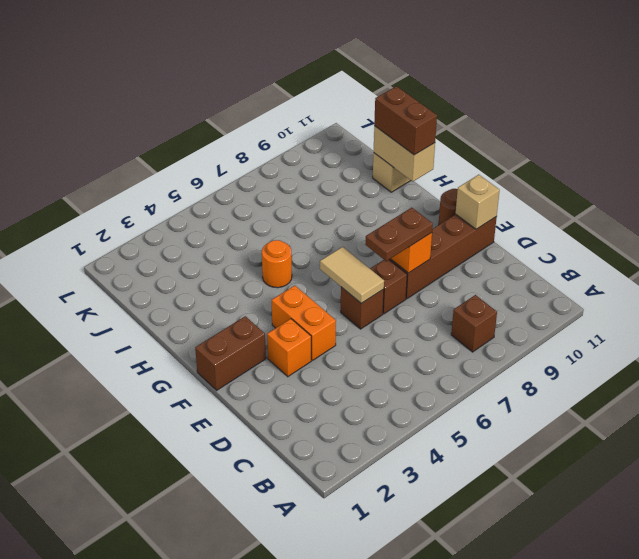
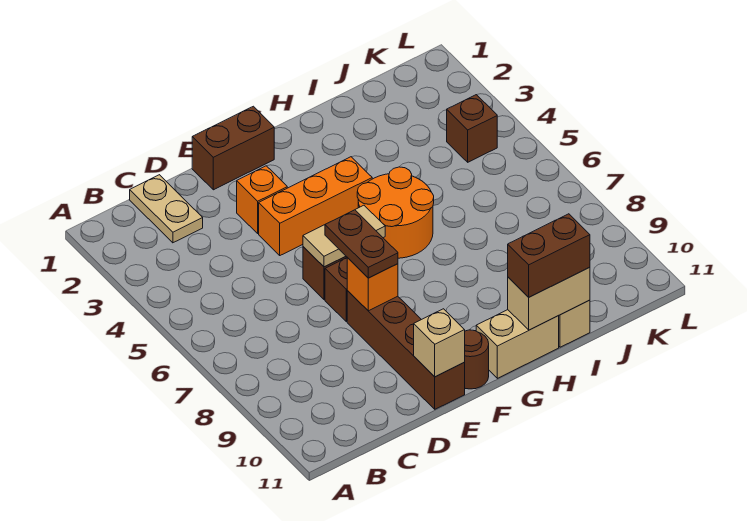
brown brick B8 level 1 -> brown brick K4 level 1
none -> tan plate C1:C2 level 1
orange brick E4:F4 level 1 -> orange brick E4:G4 level 1
brown brick F1:F2 level 1 -> brown brick E1:F1 level 1
none -> tan brick G11:H11 level 1
orange round brick H5 level 1 -> orange round brick G5:H6 level 1

